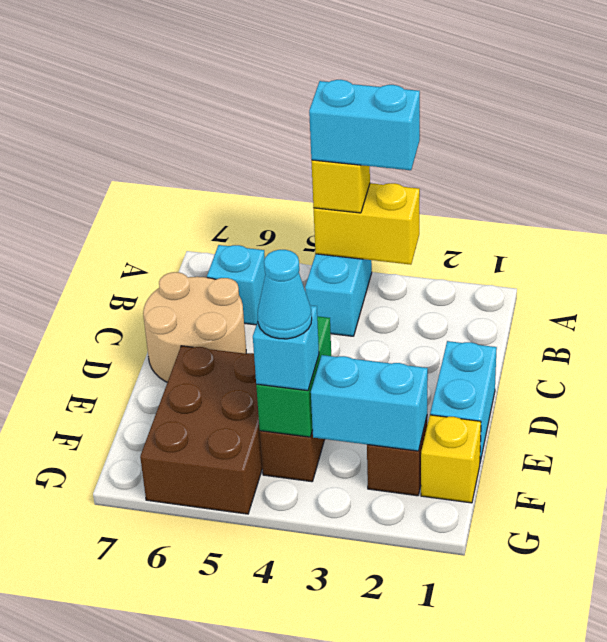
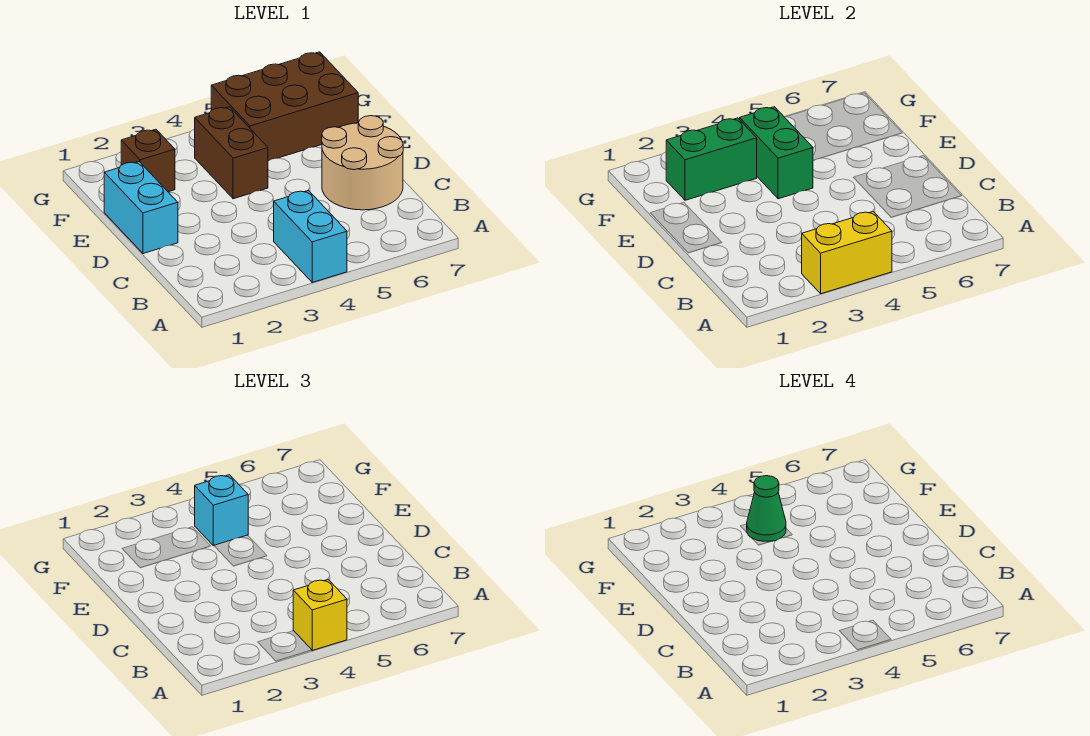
cyan brick A3:A4 level 4 -> none
cyan brick B6 level 1 -> none
brown brick E5:G6 level 1 -> brown brick F5:G7 level 1
yellow brick F1 level 1 -> none
cyan brick F2:F3 level 2 -> green brick F2:F3 level 2
cyan cone F4 level 4 -> green cone F4 level 4

